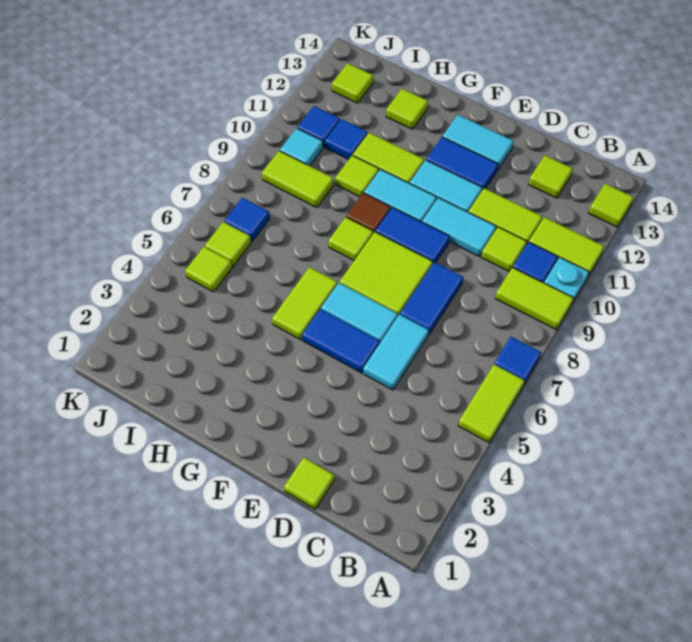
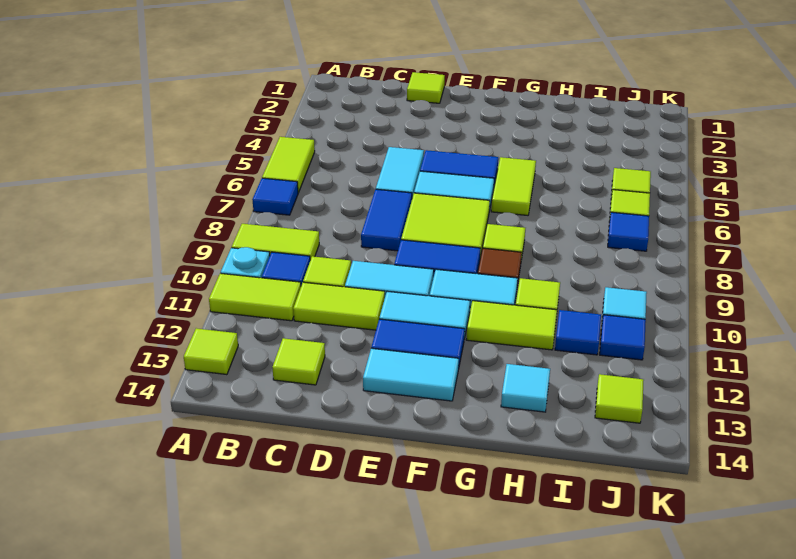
lime tile H13 level 1 -> cyan tile H13 level 1
lime tile I9:J9 level 1 -> none

